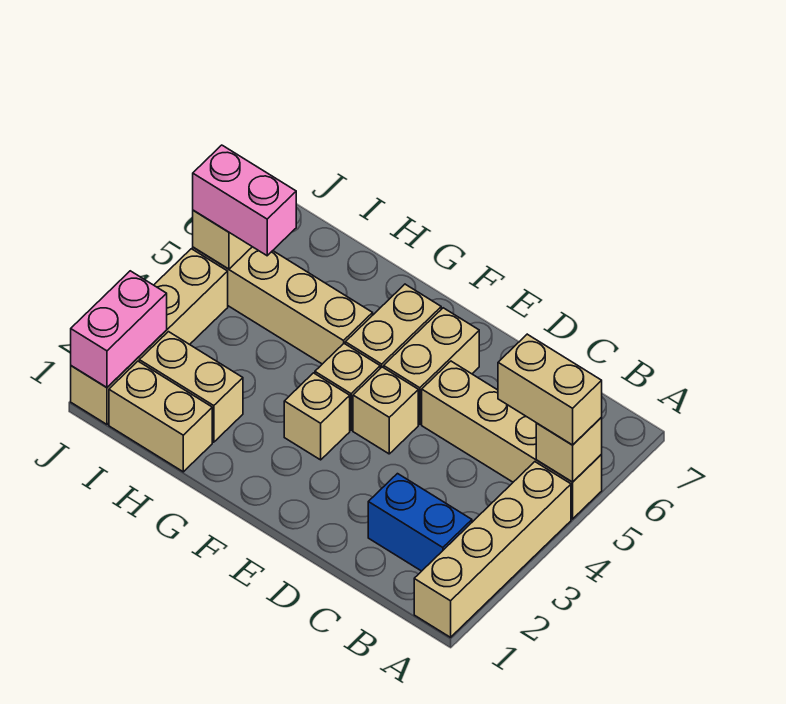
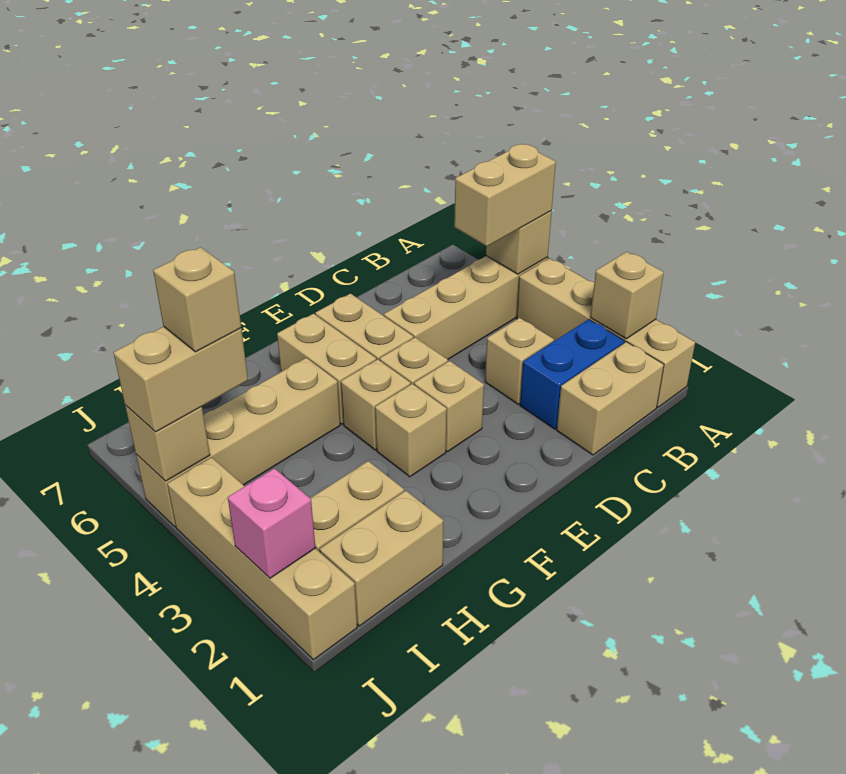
none -> tan brick A2 level 2
none -> tan brick B1:C1 level 1
none -> tan brick C3 level 1
none -> tan brick E3 level 1
pink brick I5:J5 level 3 -> tan brick I5:J5 level 3
none -> tan brick I5 level 4
pink brick J1:J2 level 2 -> pink brick J2 level 2

